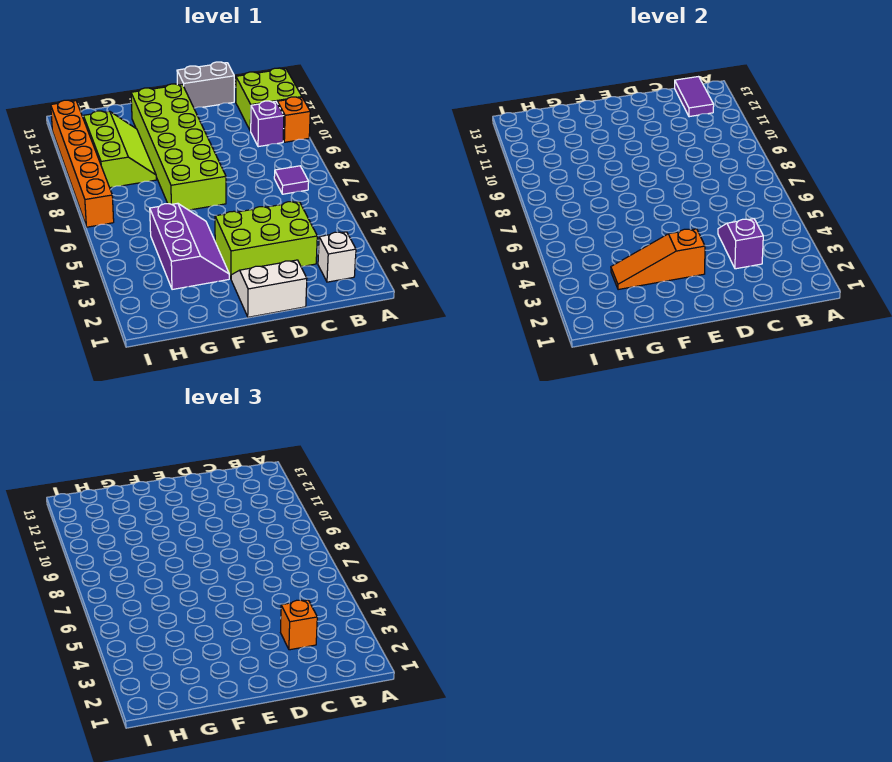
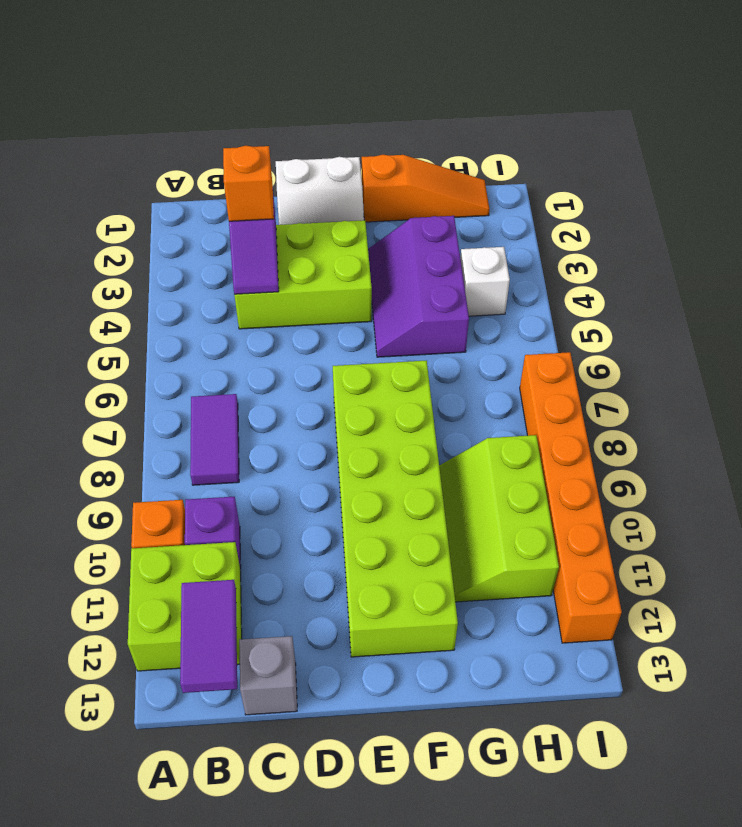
white brick B2 level 1 -> white brick H4 level 1
purple tile B7 level 1 -> purple tile B7:B8 level 1
grey brick C13:D13 level 1 -> grey brick C13 level 1
orange slope E3:G3 level 2 top E -> orange slope F1:H1 level 1 top F

